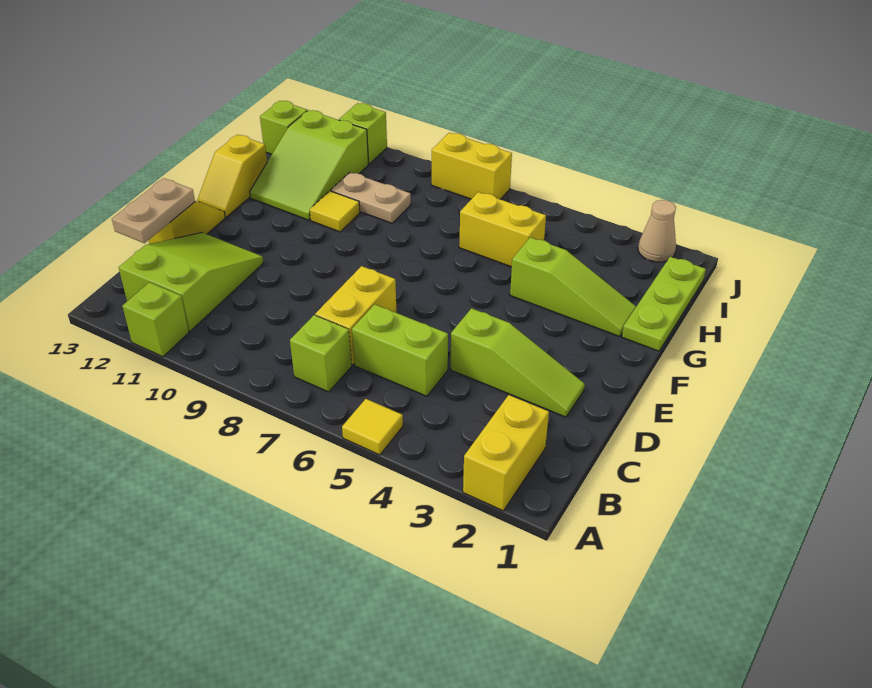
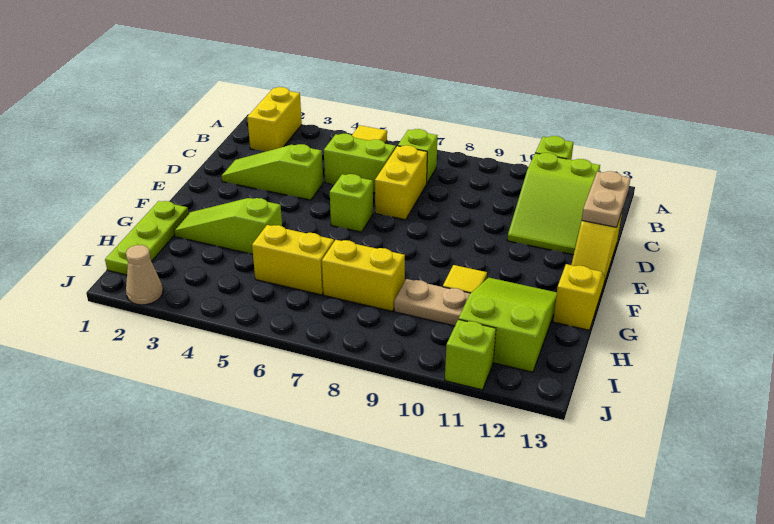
lime brick I13 level 1 -> lime brick E6 level 1
yellow brick J7:J8 level 1 -> yellow brick H7:H8 level 1

